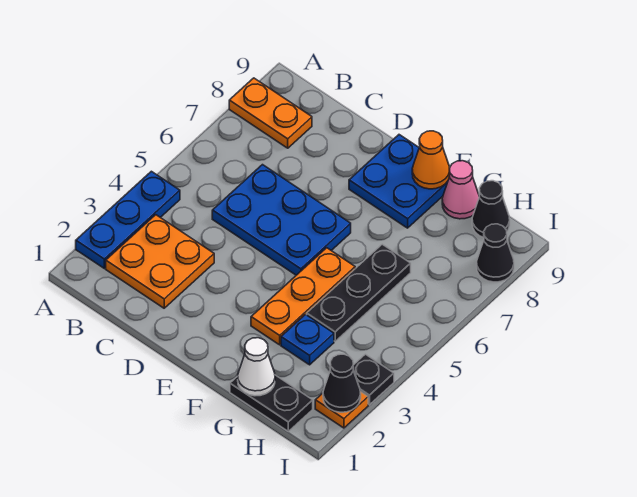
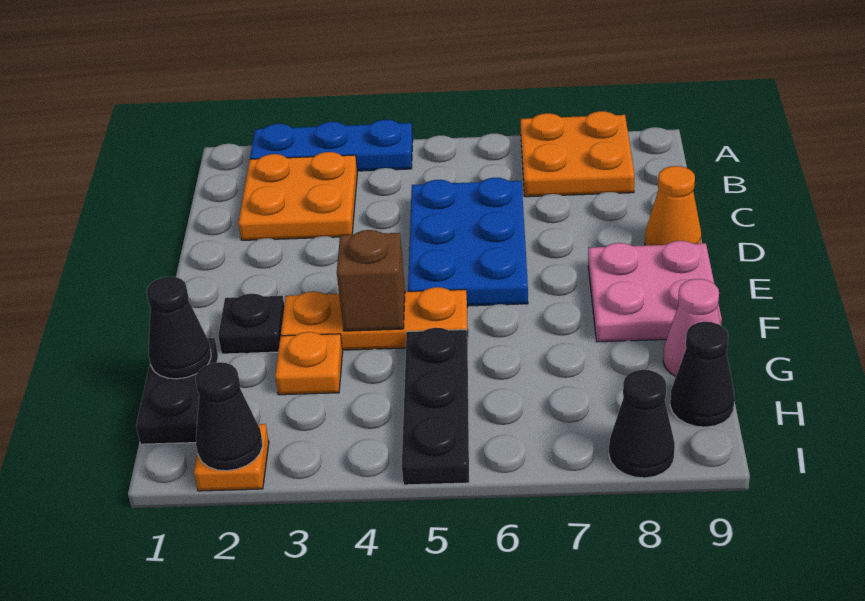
orange plate A8:B8 level 1 -> orange plate A7:B8 level 1
blue plate E8:F9 level 1 -> pink plate E8:F9 level 1
none -> brown brick F4 level 2
orange cone F9 level 2 -> orange cone D9 level 1
white cone G1 level 2 -> black cone G1 level 2
blue plate G3 level 1 -> orange plate G3 level 1
black plate G4:G6 level 1 -> black plate G5:I5 level 1
black plate I3 level 1 -> black plate F2 level 1

